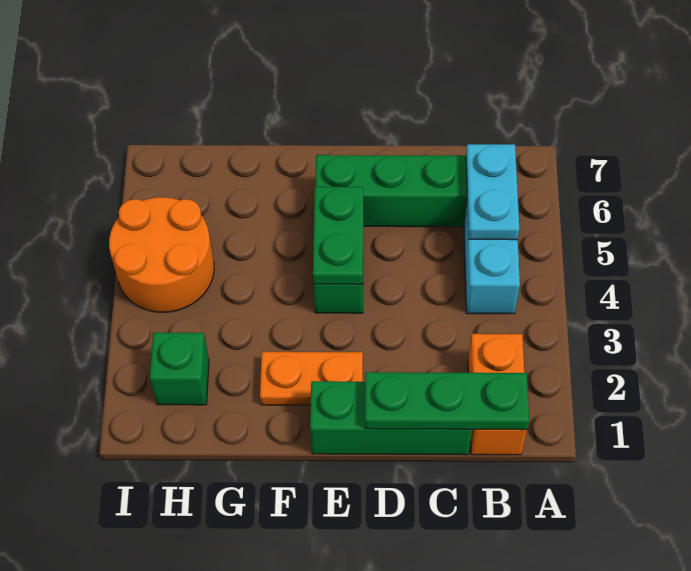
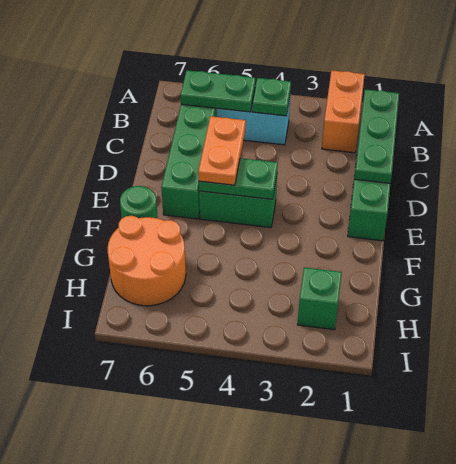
orange brick B1:B2 level 1 -> orange brick A2:B2 level 1
none -> green plate B4 level 2
cyan plate B5:B6 level 2 -> green plate B5:B6 level 2
orange plate E2:F2 level 1 -> orange plate D5:E5 level 3
none -> green round brick F7 level 1
orange round brick H4:I5 level 1 -> orange round brick G6:H7 level 1

